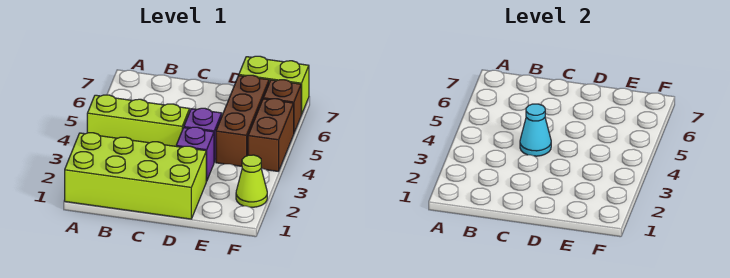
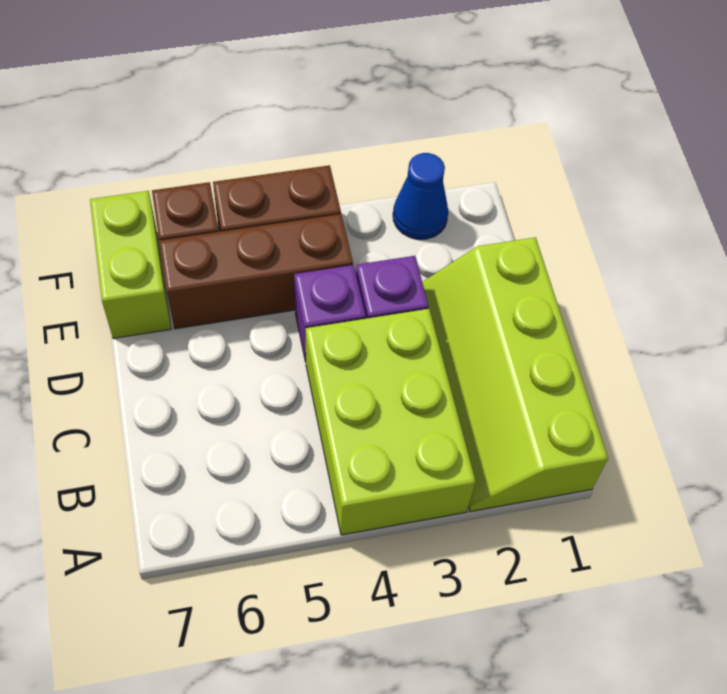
lime brick A1:D2 level 1 -> lime slope A1:D2 level 1 top 1
lime brick A4:C4 level 1 -> lime brick A3:C4 level 1
cyan cone C4 level 2 -> none
lime cone F2 level 1 -> blue cone F2 level 1

